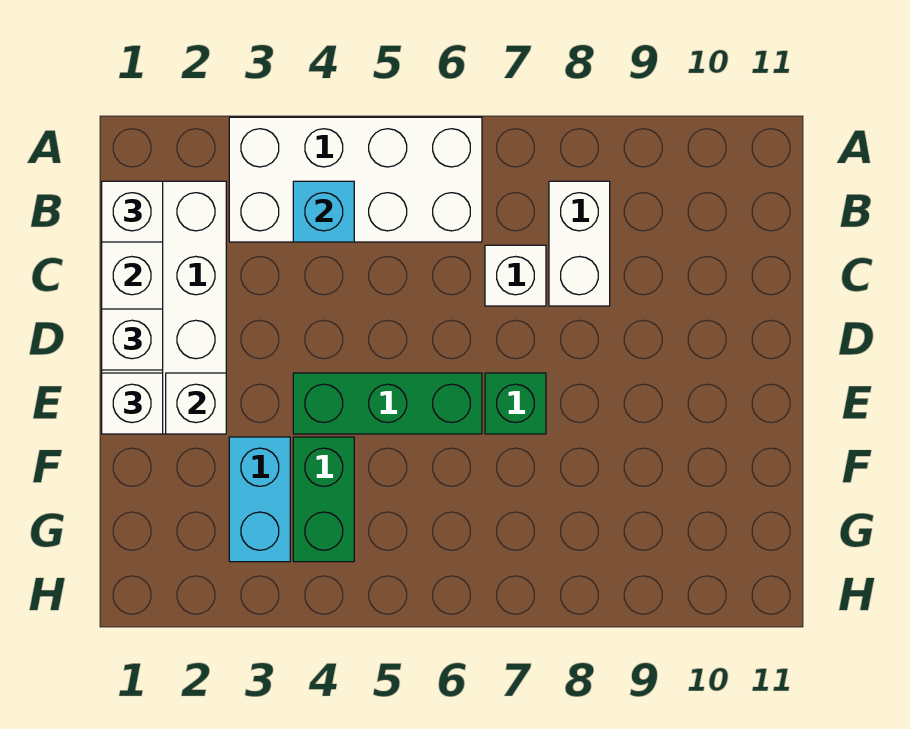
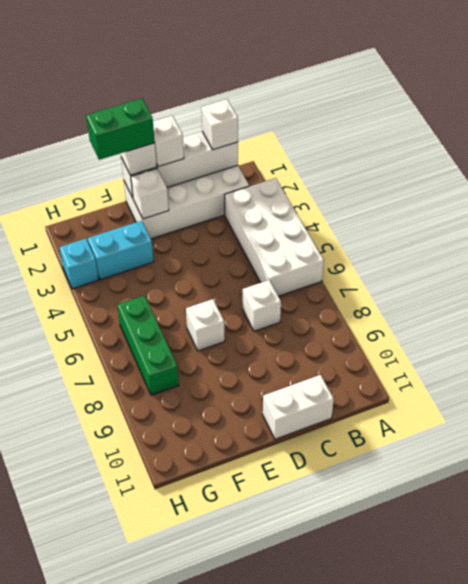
cyan brick B4 level 2 -> cyan brick H3 level 1
white brick B8:C8 level 1 -> white brick C11:D11 level 1
green brick E4:E6 level 1 -> green brick G6:G8 level 1
green brick E7 level 1 -> white brick E7 level 1
green brick F4:G4 level 1 -> green brick E1:F1 level 4

